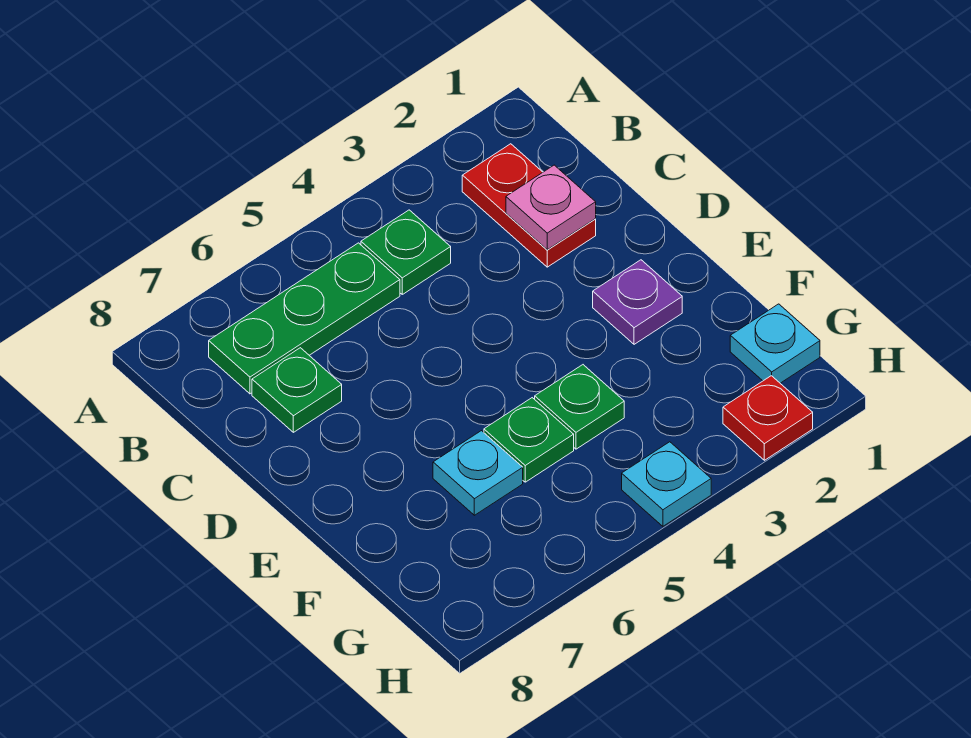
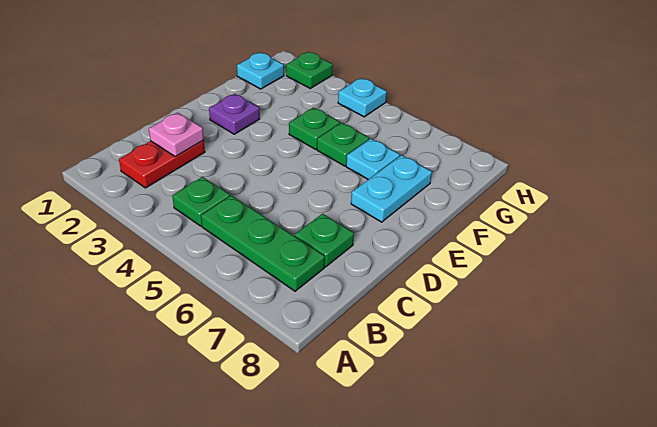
none -> cyan plate E7:F7 level 1
red plate H2 level 1 -> green plate H2 level 1

